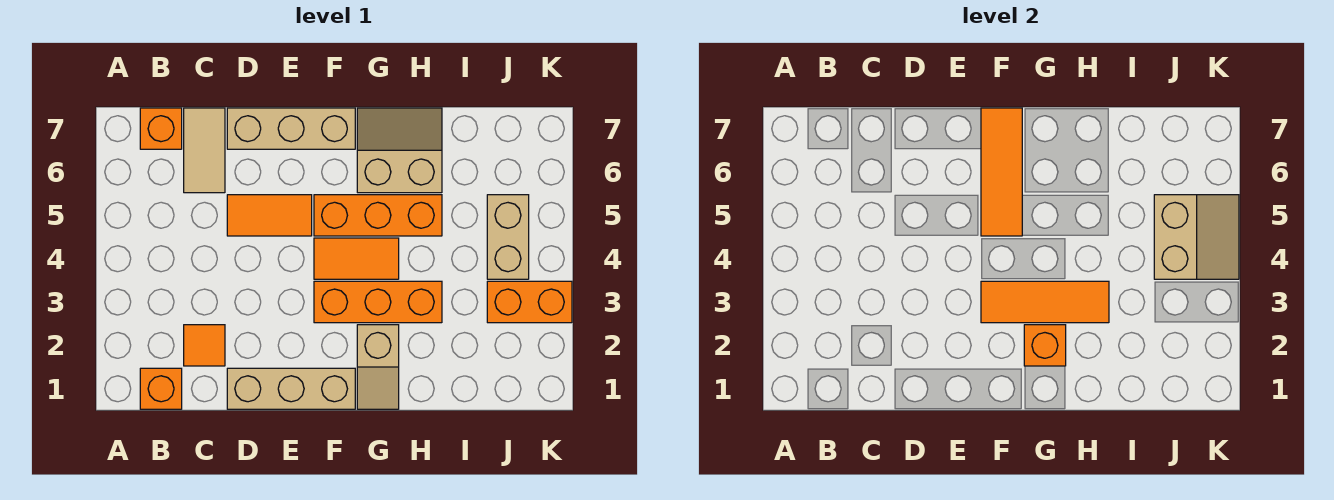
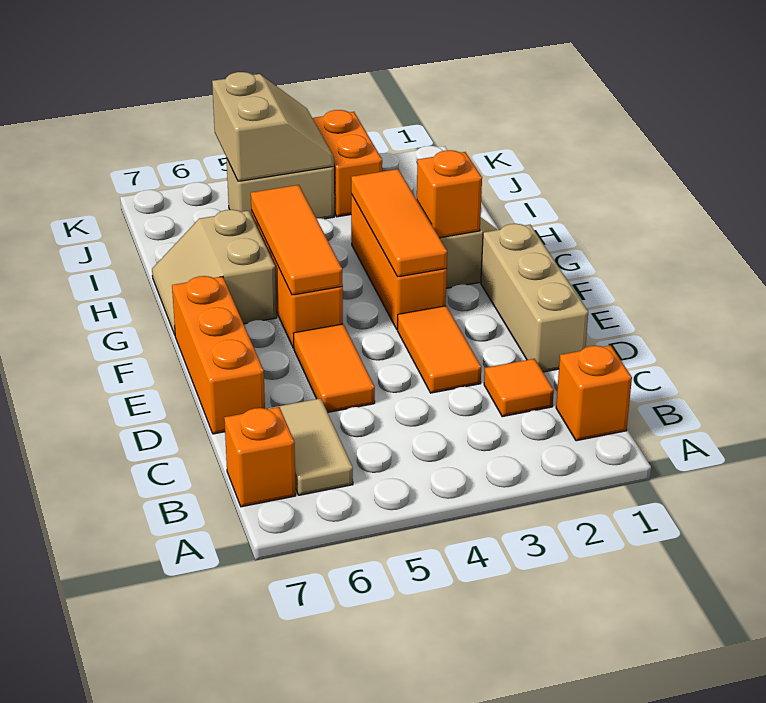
tan tile C6:C7 level 1 -> tan tile B6:C6 level 1
tan brick D7:F7 level 1 -> orange brick D7:F7 level 1
orange tile F4:G4 level 1 -> orange tile D3:E3 level 1
orange tile F5:F7 level 2 -> orange tile F5:H5 level 2
tan slope J4:K5 level 2 top J -> tan slope J4:K5 level 2 top 5

